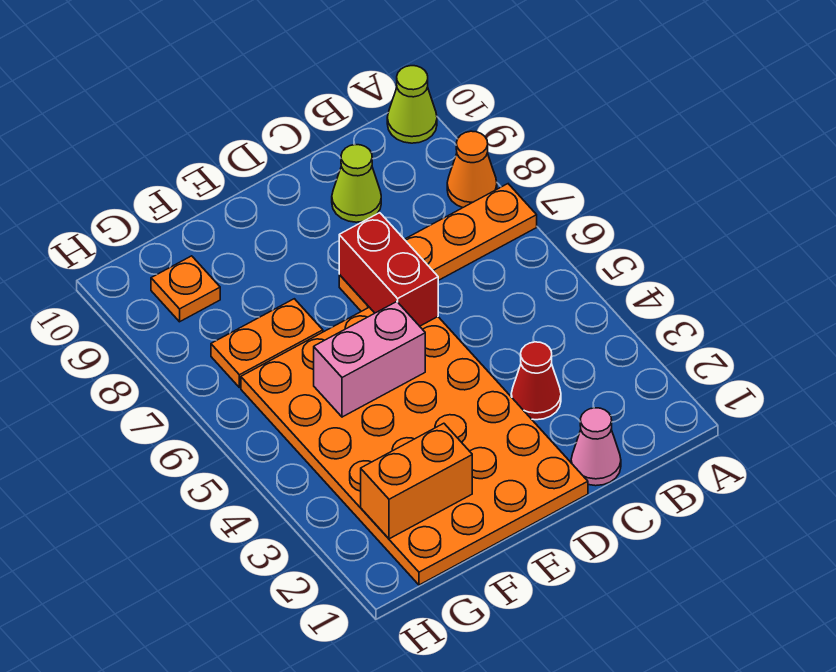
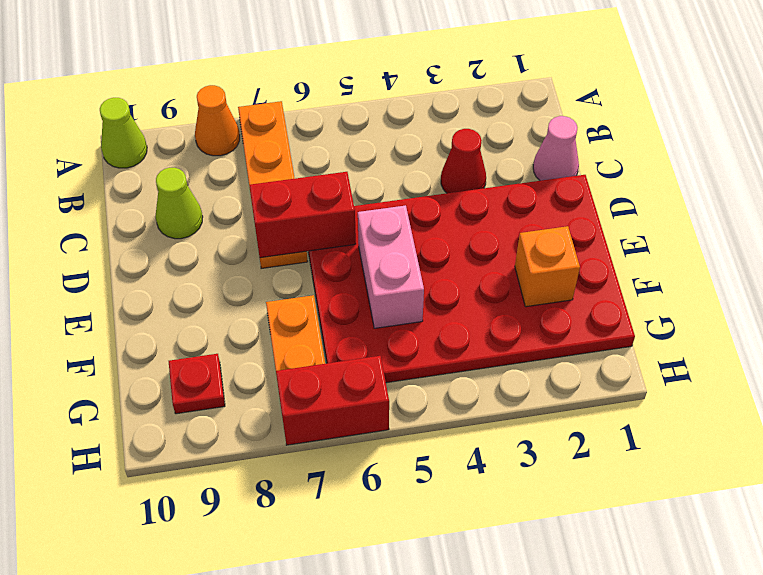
orange plate D1:G6 level 1 -> red plate D1:G6 level 1
orange brick F2:G2 level 2 -> orange brick F2 level 2
orange plate G9 level 1 -> red plate G9 level 1
none -> red brick H6:H7 level 1

